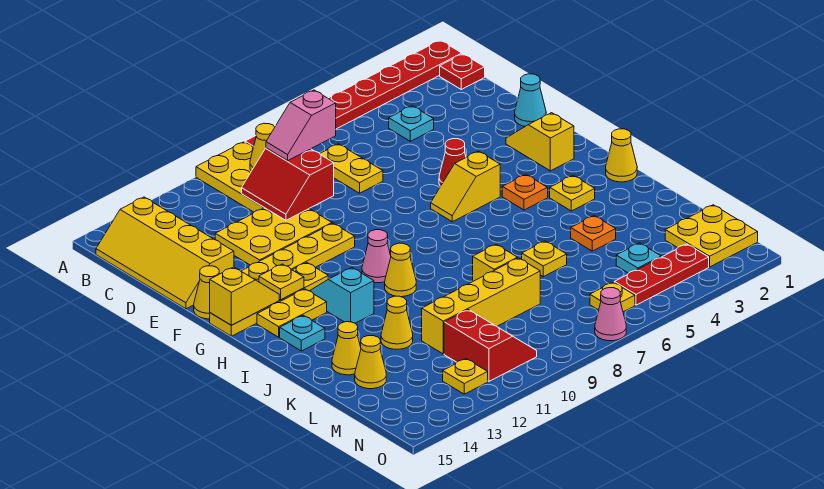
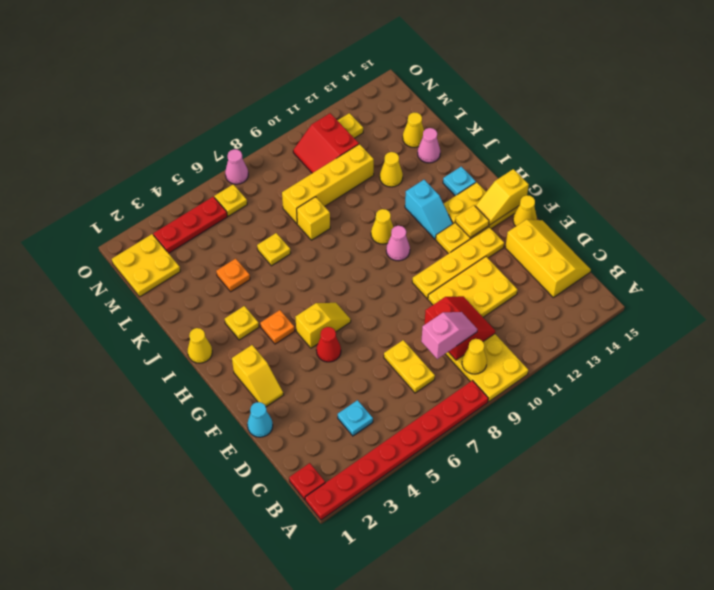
yellow slope B14:E15 level 1 top 14 -> yellow slope C14:E15 level 1 top 14
yellow cone K14 level 1 -> pink cone K14 level 1
cyan plate M4 level 1 -> none

